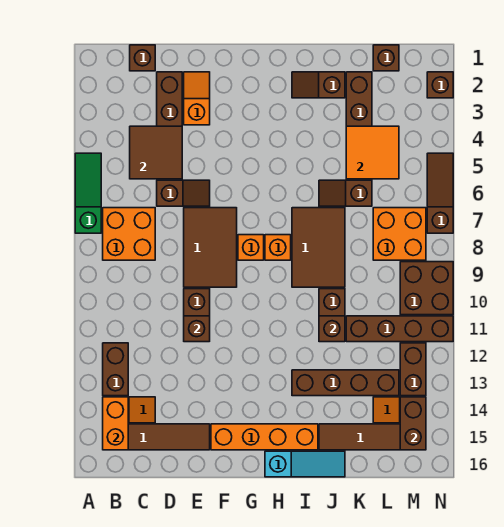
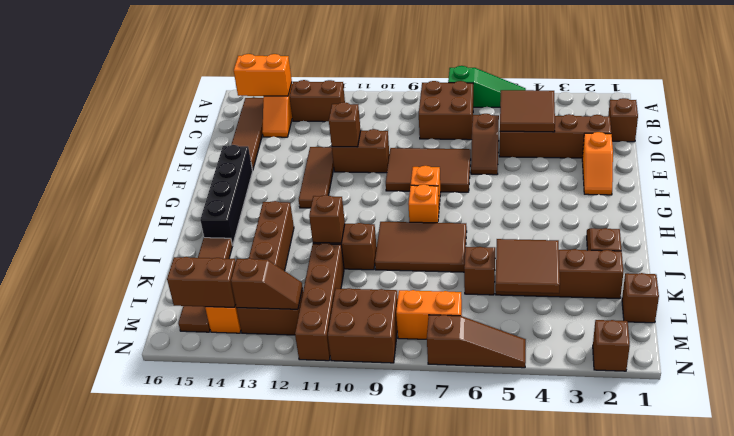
orange brick B7:C8 level 1 -> brown brick B7:C8 level 1
orange slope E2:E3 level 1 top 3 -> orange slope E2:F2 level 1 top E
none -> brown tile E12:G12 level 1
orange brick F15:I15 level 1 -> black brick F15:I15 level 1
cyan slope H16:J16 level 1 top H -> none
orange tile K4:L5 level 2 -> brown tile K4:L5 level 2
orange brick L7:M8 level 1 -> orange brick M7:M8 level 1
none -> brown slope M12:M13 level 2 top 13

